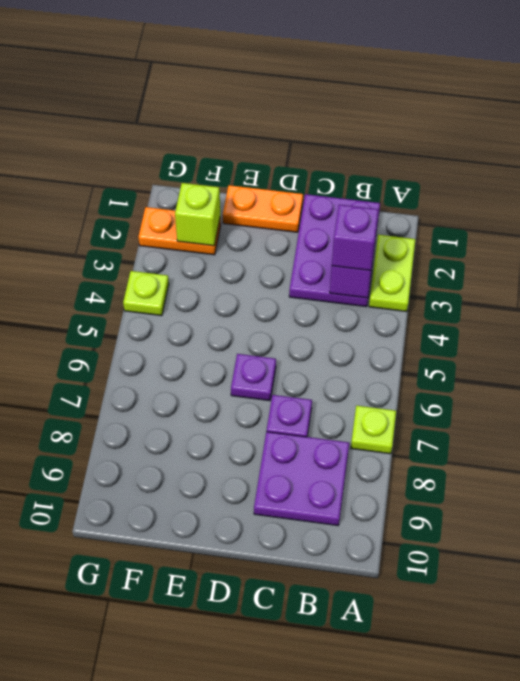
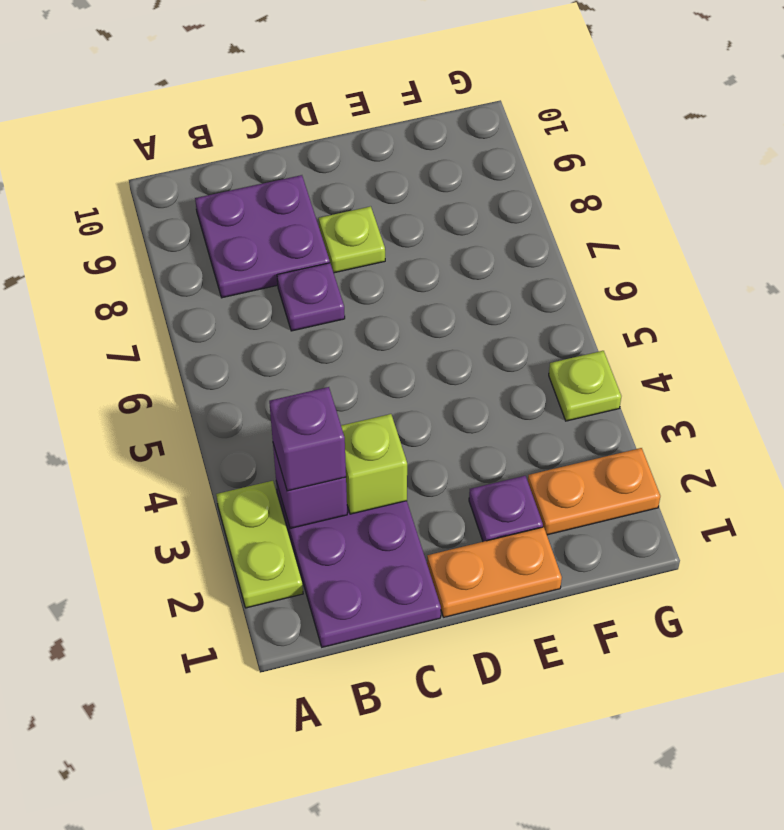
lime plate A7 level 1 -> lime plate D8 level 1
purple plate D6 level 1 -> purple plate E2 level 1
lime brick F2 level 2 -> lime brick C3 level 2

